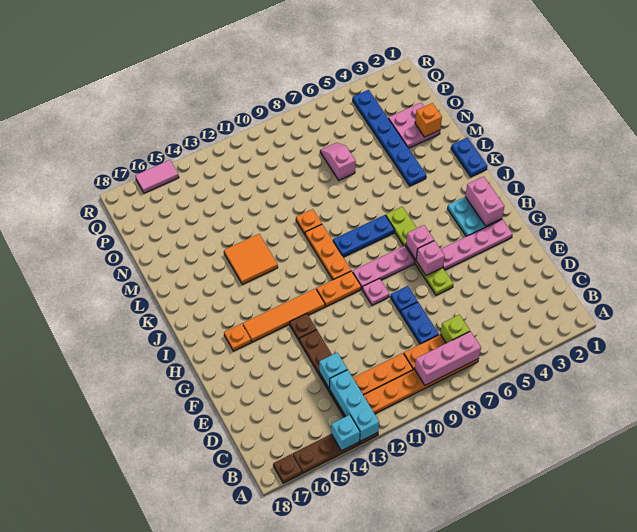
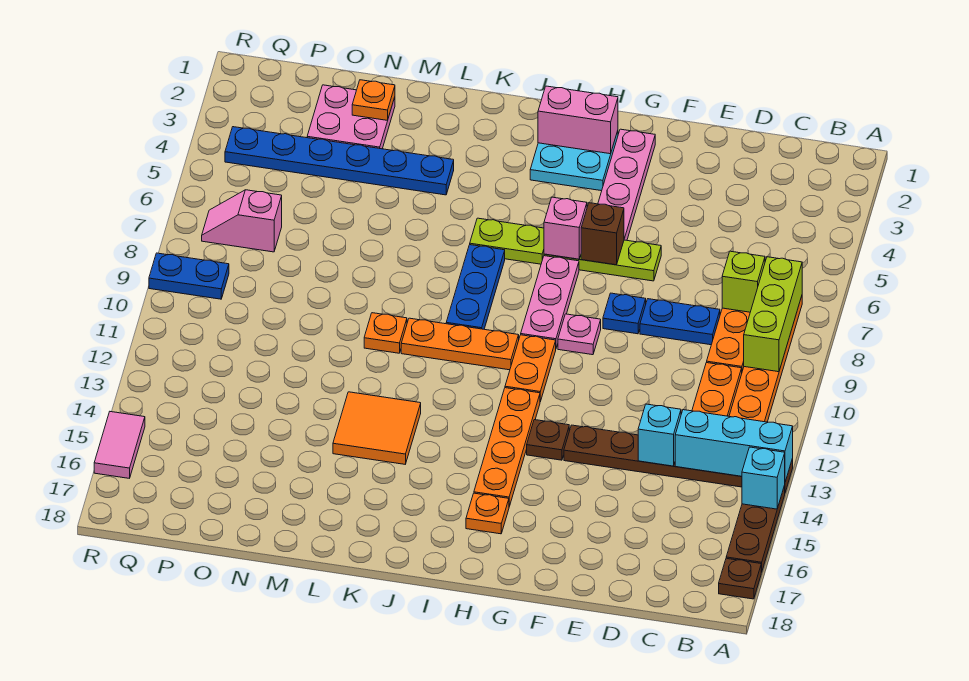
pink brick B7:B9 level 2 -> lime brick B7:B9 level 2
pink brick G6 level 2 -> brown brick G6 level 2
orange tile H12:H15 level 1 -> orange plate H12:H15 level 1
blue plate K1:L1 level 1 -> blue plate Q9:R9 level 1
orange brick N2 level 2 -> orange plate N2 level 2
pink slope N7:O7 level 1 top N -> pink slope P7:Q7 level 1 top P

